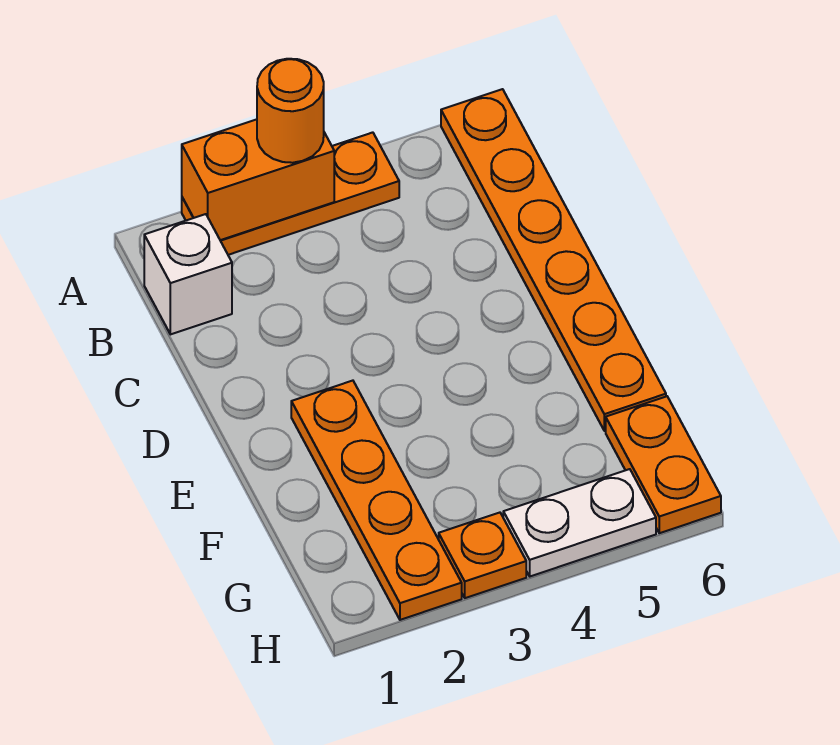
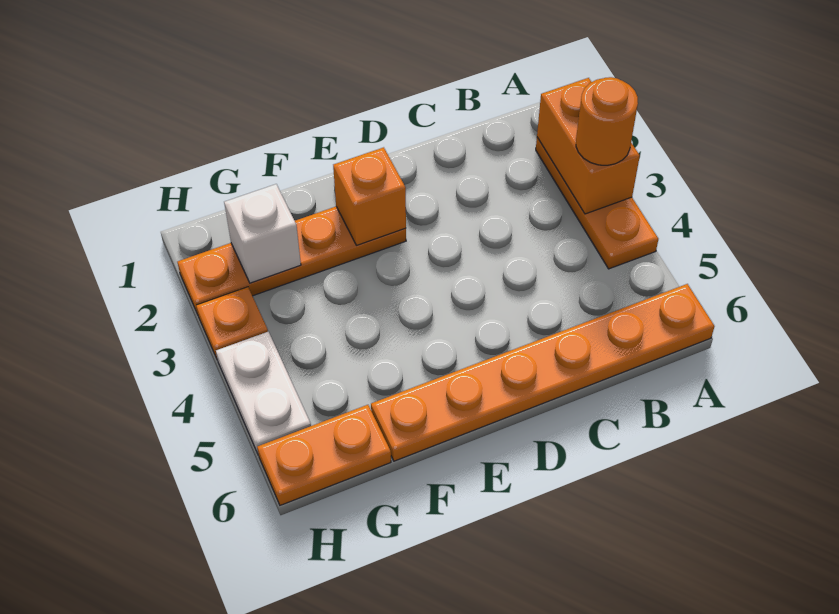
white brick B1 level 1 -> white brick G2 level 2
none -> orange brick E2 level 2

